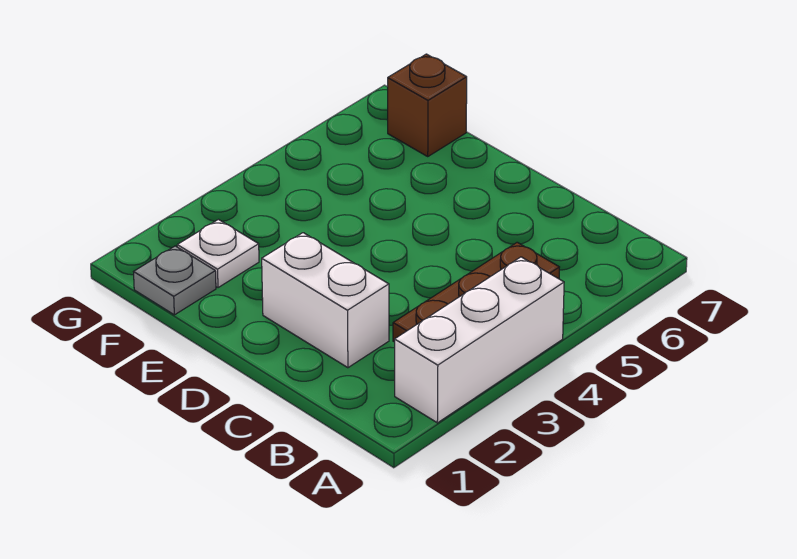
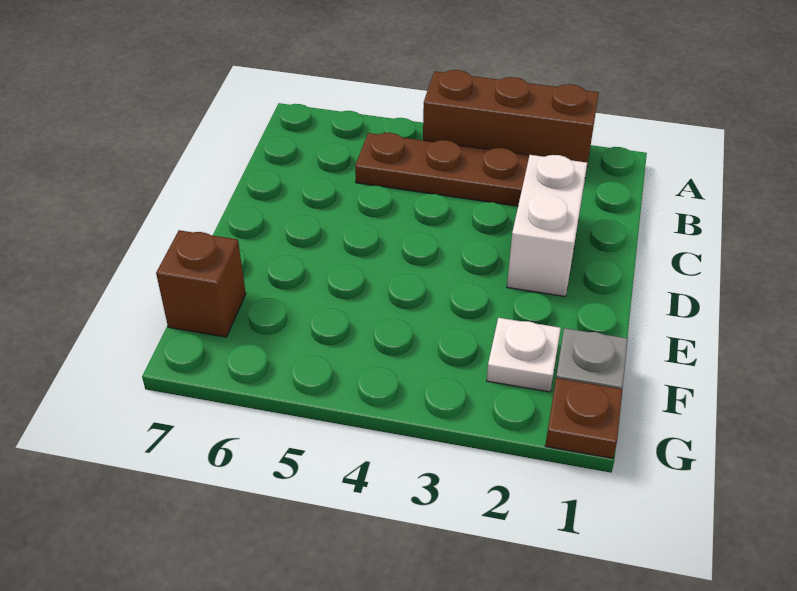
white brick A2:A4 level 1 -> brown brick A2:A4 level 1
none -> brown plate G1 level 1

